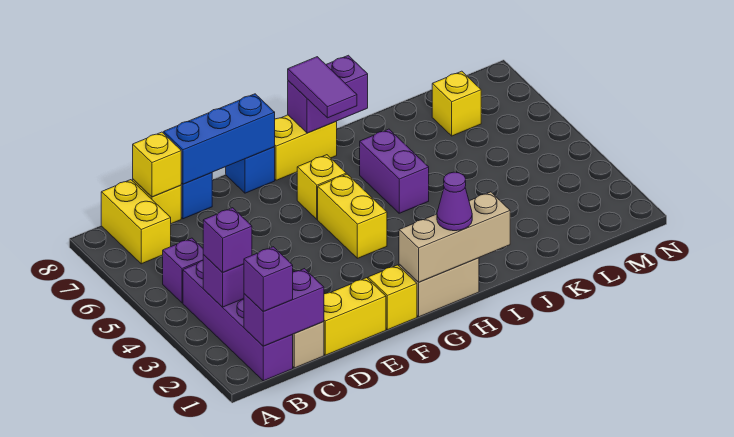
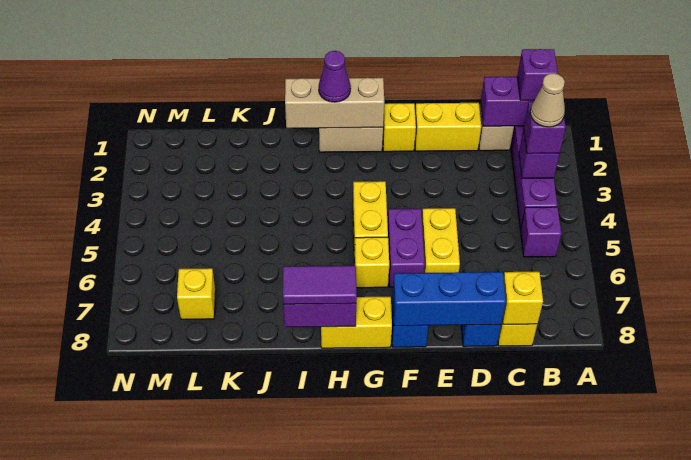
none -> tan cone B3 level 4
yellow brick B7:B8 level 1 -> yellow brick E5:E6 level 1
purple tile H7:H8 level 3 -> purple tile H8:I8 level 3
purple brick I5:I6 level 1 -> purple brick F5:F6 level 1

